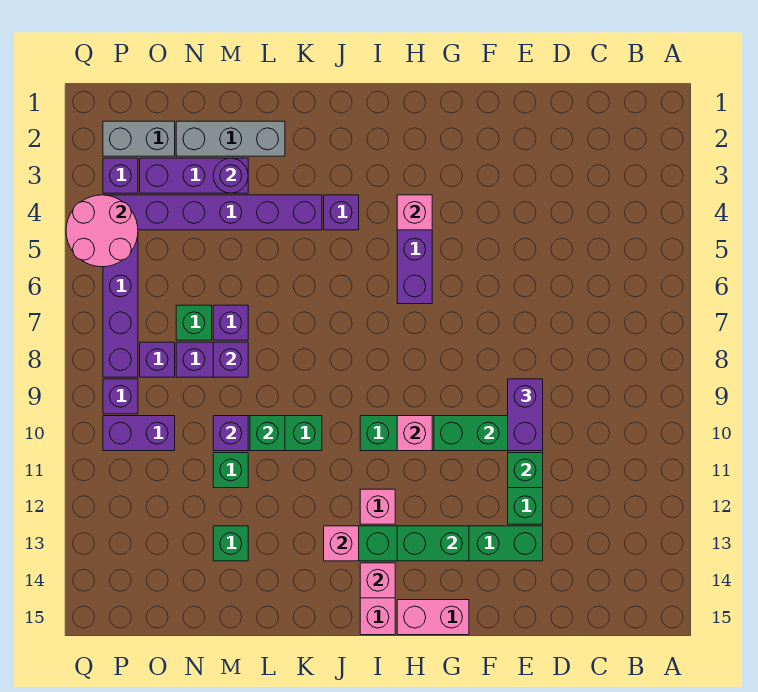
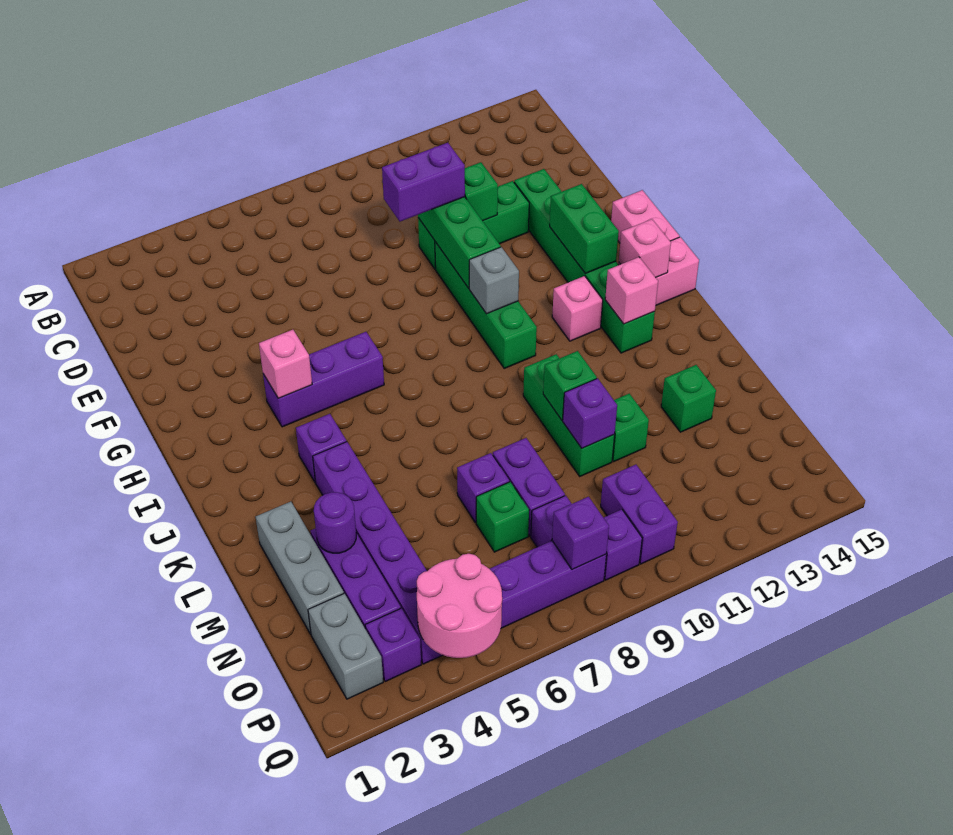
pink brick H10 level 2 -> grey brick H10 level 2
purple brick M8 level 2 -> purple brick P8 level 2

